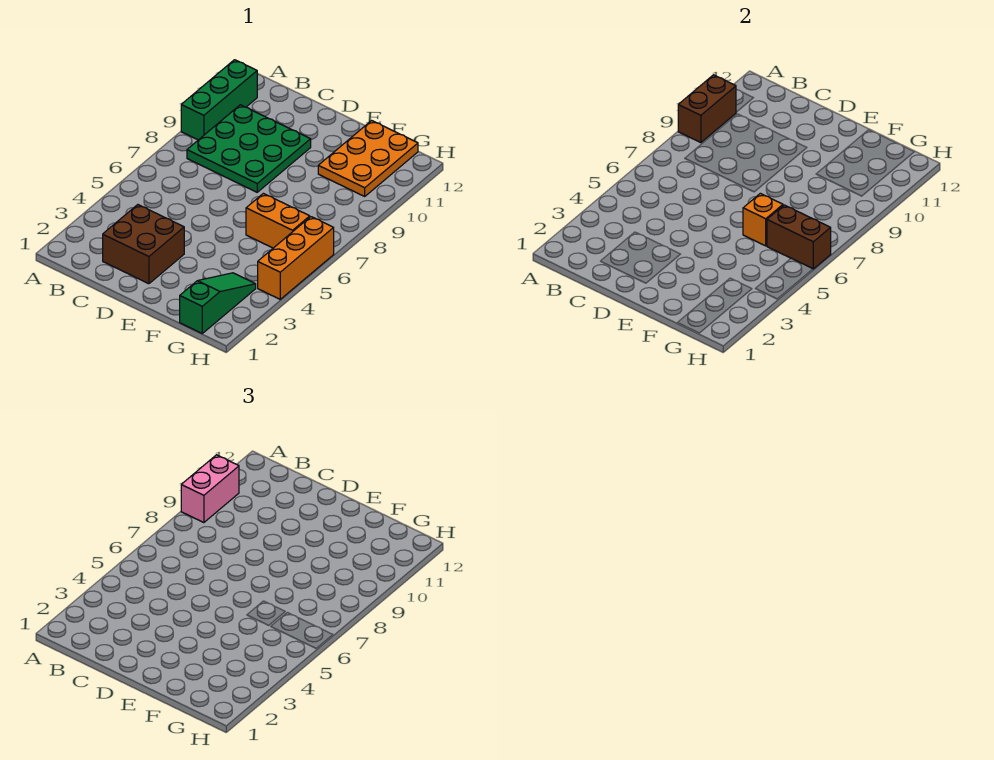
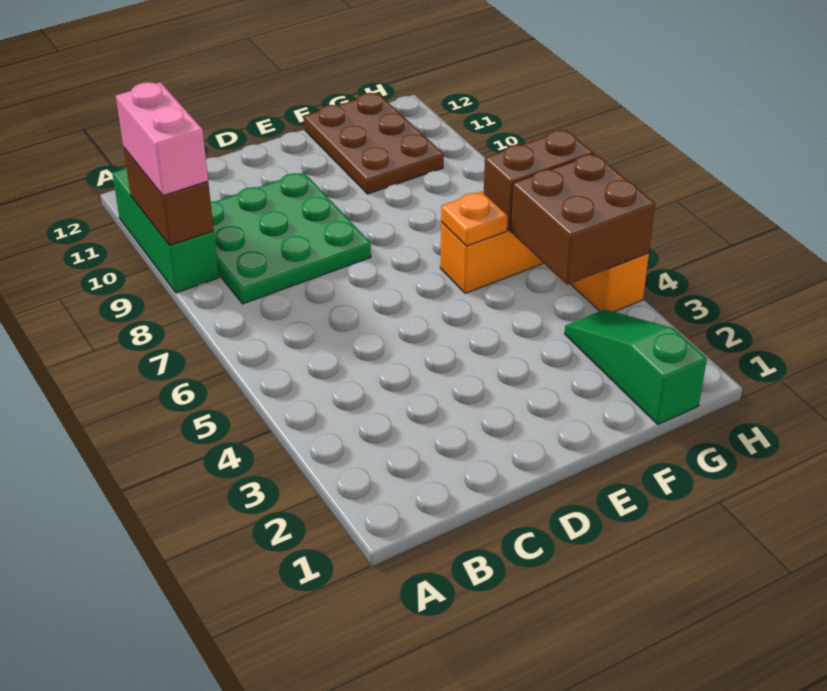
brown brick C2:D3 level 1 -> brown brick G4:H5 level 2
orange brick F6 level 2 -> orange plate F6 level 2
orange plate F10:G12 level 1 -> brown plate F10:G12 level 1

